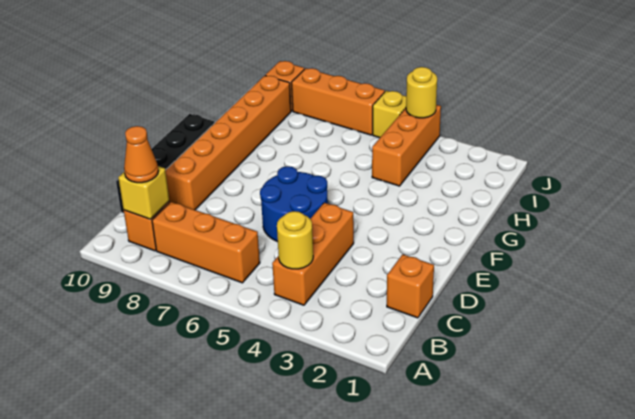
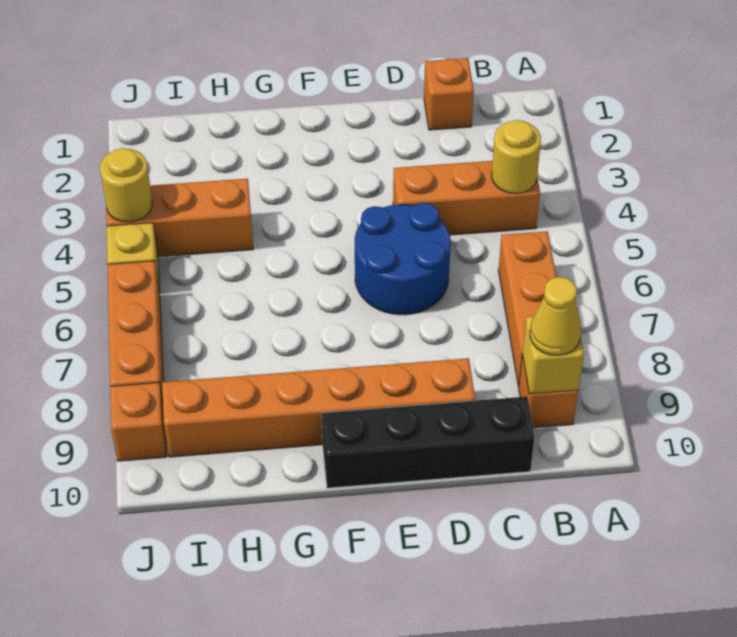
orange cone B9 level 3 -> yellow cone B9 level 3

